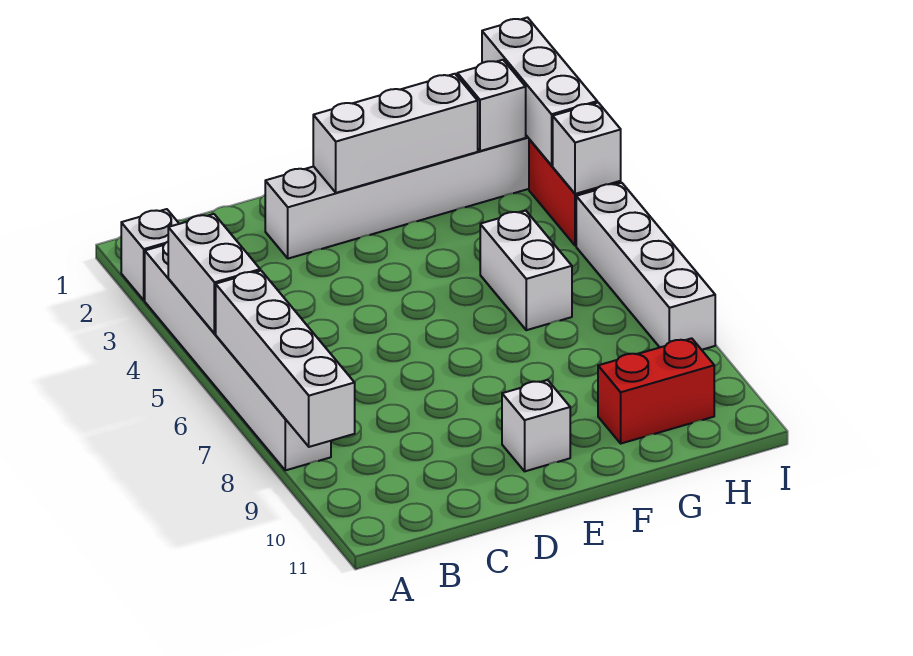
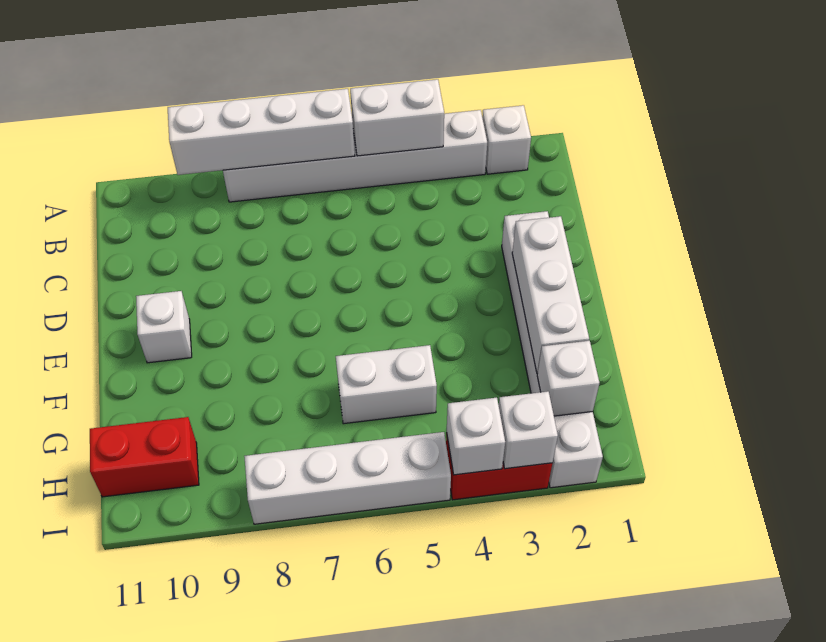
red brick G10:H10 level 1 -> red brick H10:H11 level 1
white brick I1:I3 level 2 -> white brick I3 level 2

